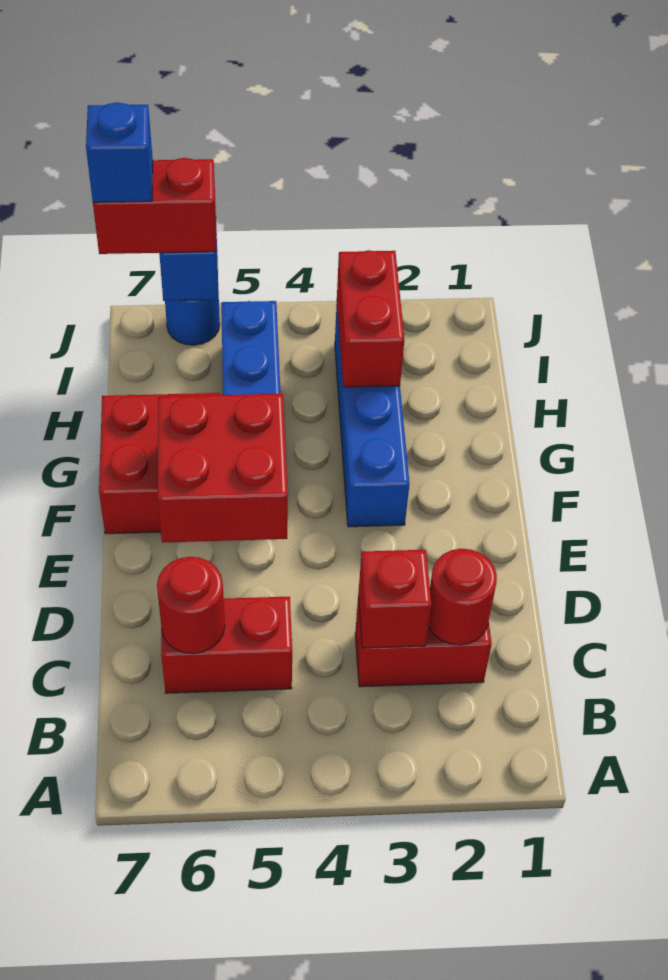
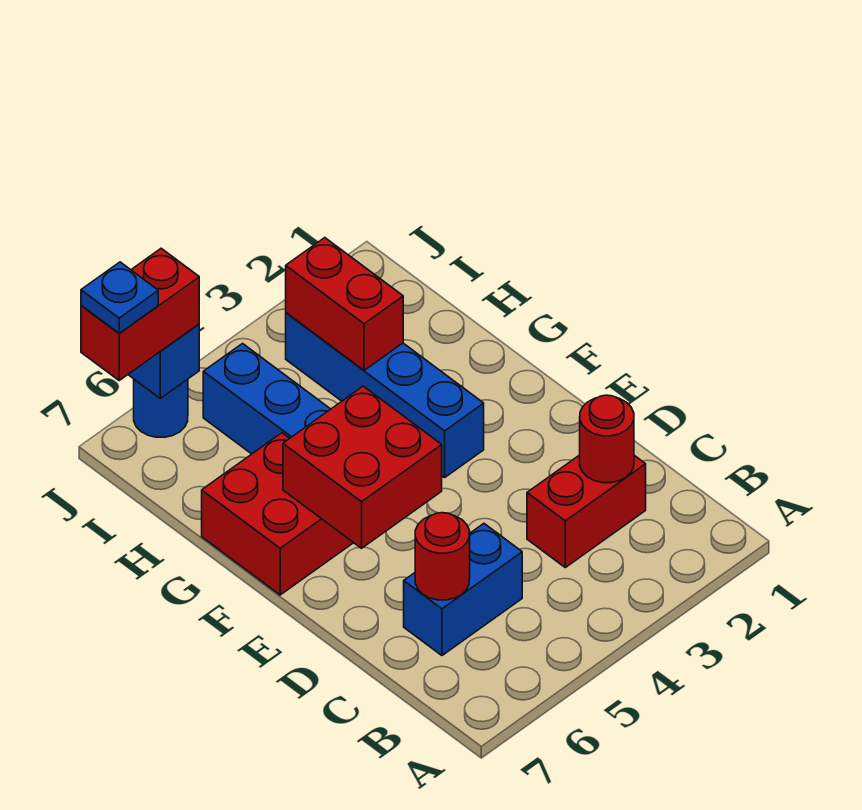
red brick C3 level 2 -> none
red brick C5:C6 level 1 -> blue brick C5:C6 level 1
blue brick J7 level 4 -> blue plate J7 level 4

